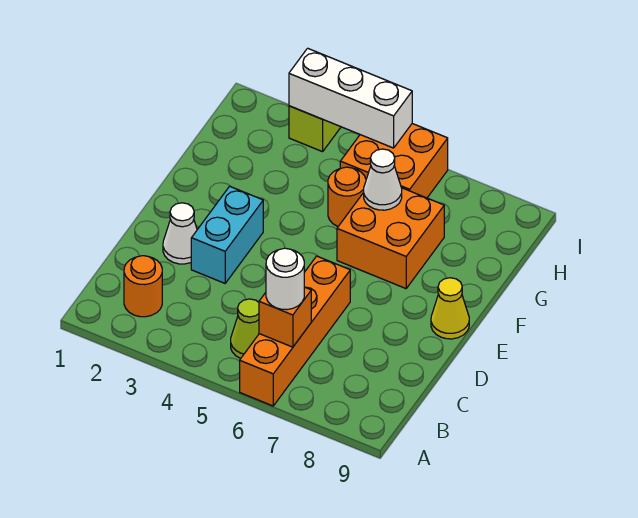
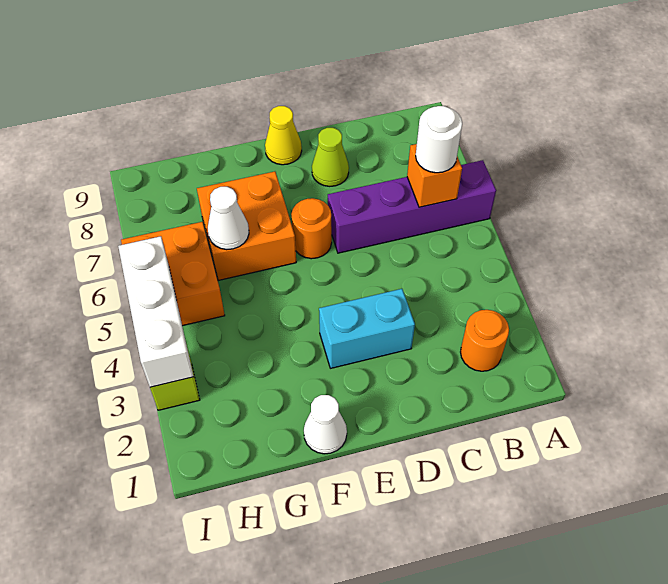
orange brick A6:D6 level 1 -> purple brick A6:D6 level 1
lime cone B5 level 1 -> lime cone D8 level 1
white cone D2 level 1 -> white cone F1 level 1
orange round brick G5 level 1 -> orange round brick E6 level 1

